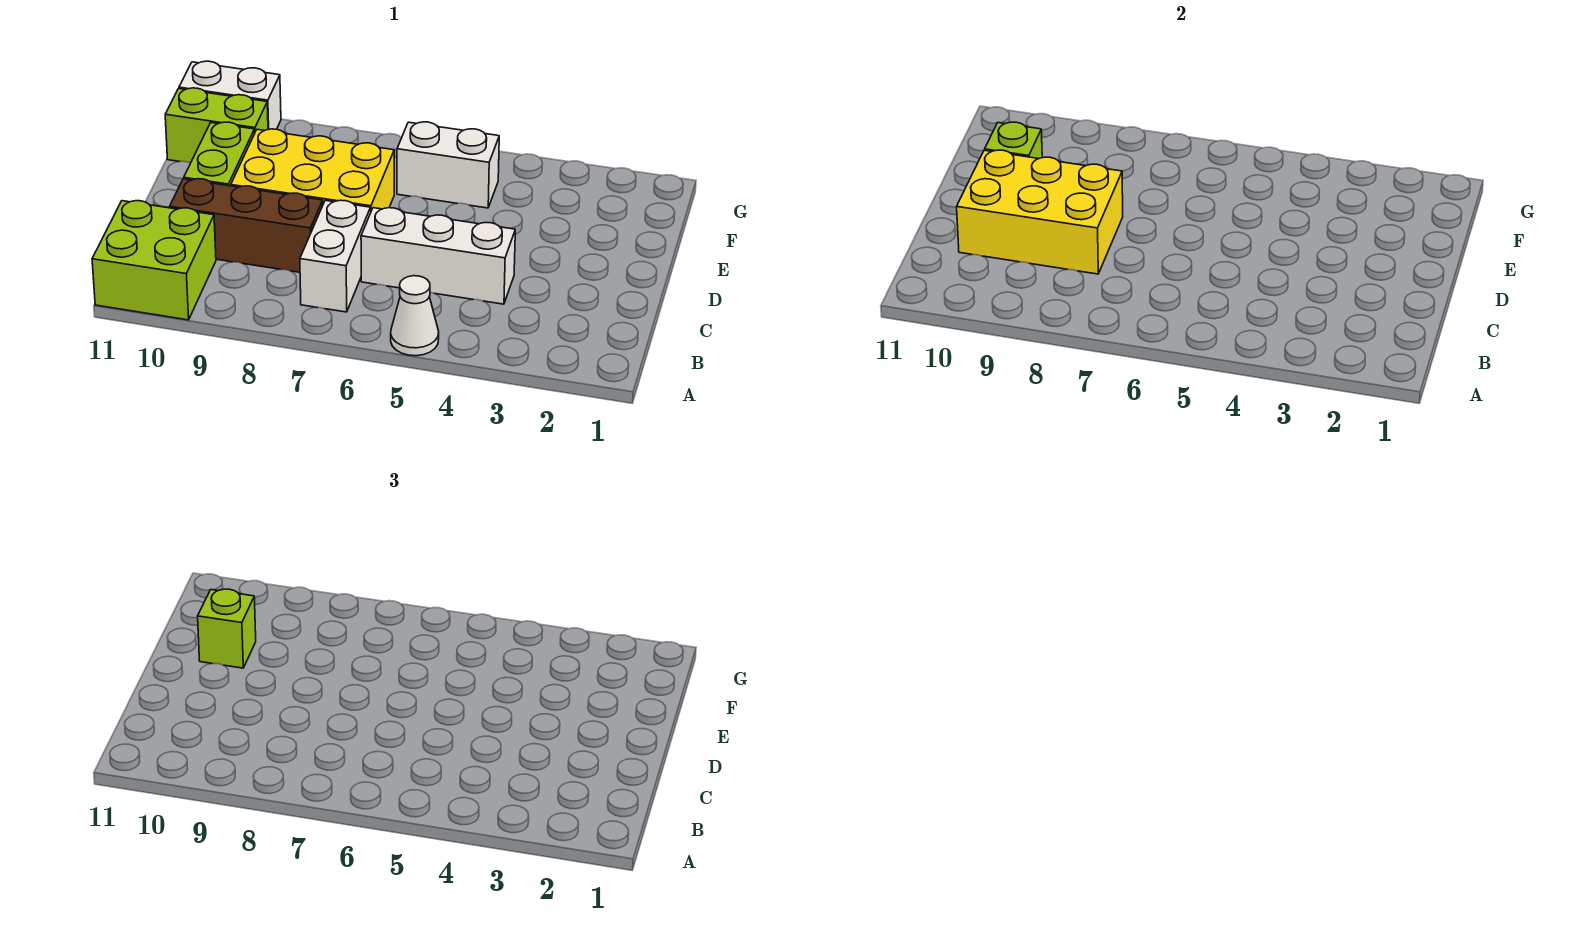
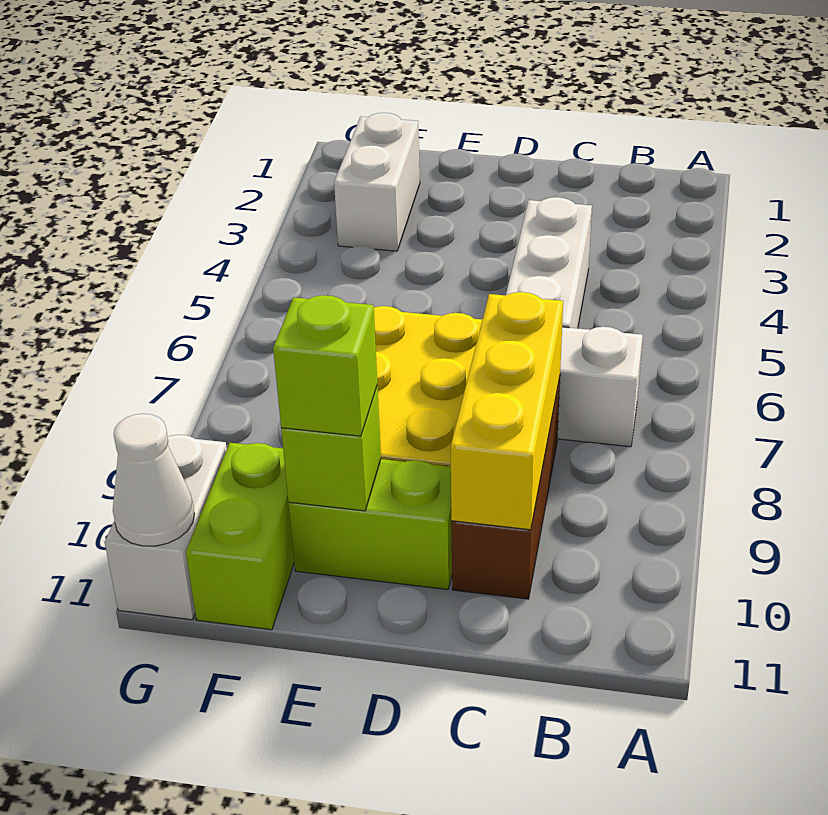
white cone A5 level 1 -> white cone G11 level 2
lime brick A10:B11 level 1 -> none
yellow brick C8:D10 level 2 -> yellow brick C8:C10 level 2
white brick F5:F6 level 1 -> white brick F2:F3 level 1

